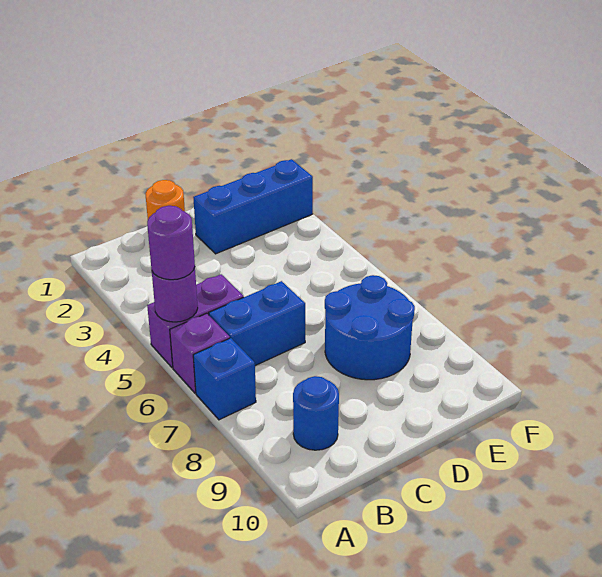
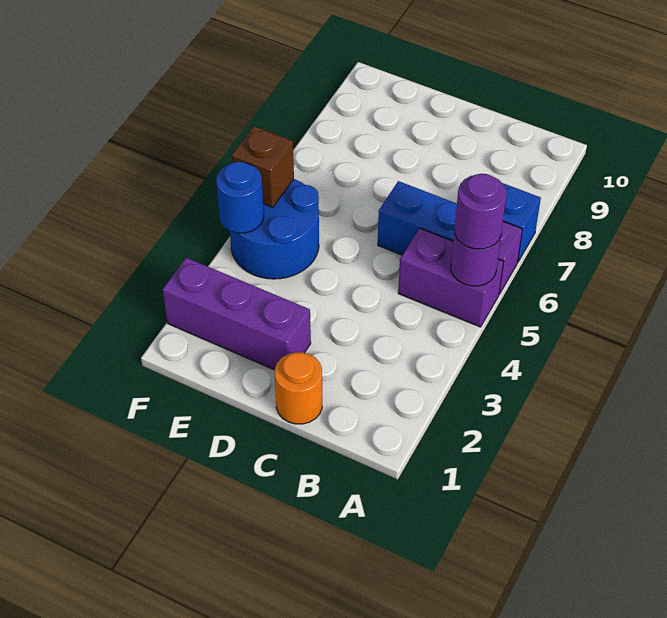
blue round brick B9 level 1 -> blue round brick F4 level 2
blue brick D2:F2 level 1 -> purple brick D2:F2 level 1
blue round brick D7:E8 level 1 -> blue round brick E4:F5 level 1
none -> brown brick F5 level 2

